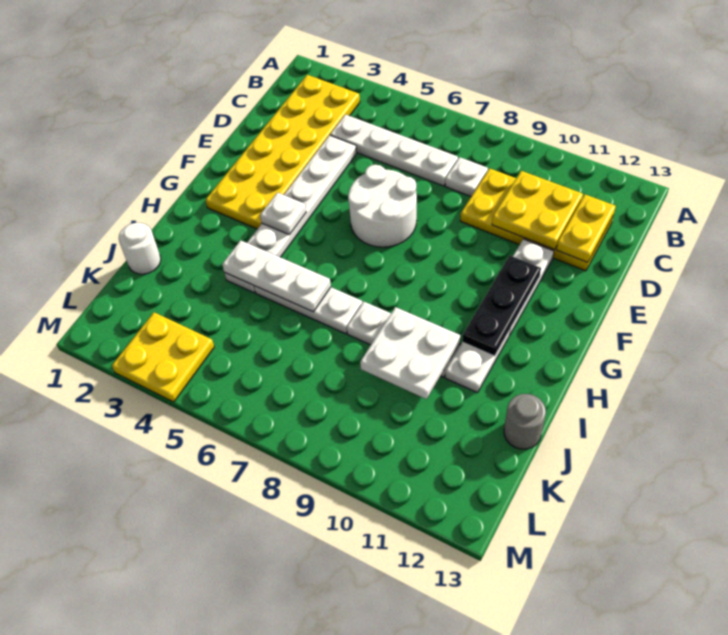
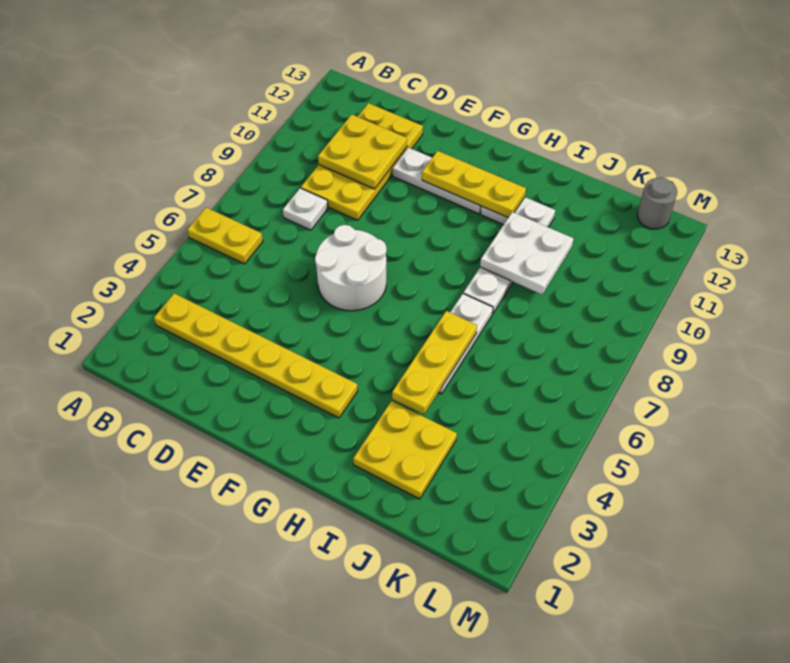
yellow plate B2:G3 level 1 -> yellow plate B3:G3 level 1
white plate C4:C7 level 1 -> none
yellow plate C12:D12 level 2 -> yellow plate A6:B6 level 1
white plate D4:I4 level 1 -> none
black plate F11:H11 level 2 -> yellow plate F11:H11 level 2
white plate G4 level 2 -> none
white plate I4:I6 level 2 -> yellow plate I4:I6 level 2
white round brick J1 level 1 -> none
grey round brick J13 level 1 -> grey round brick L13 level 1
yellow plate L3:M4 level 1 -> yellow plate I2:J3 level 1

